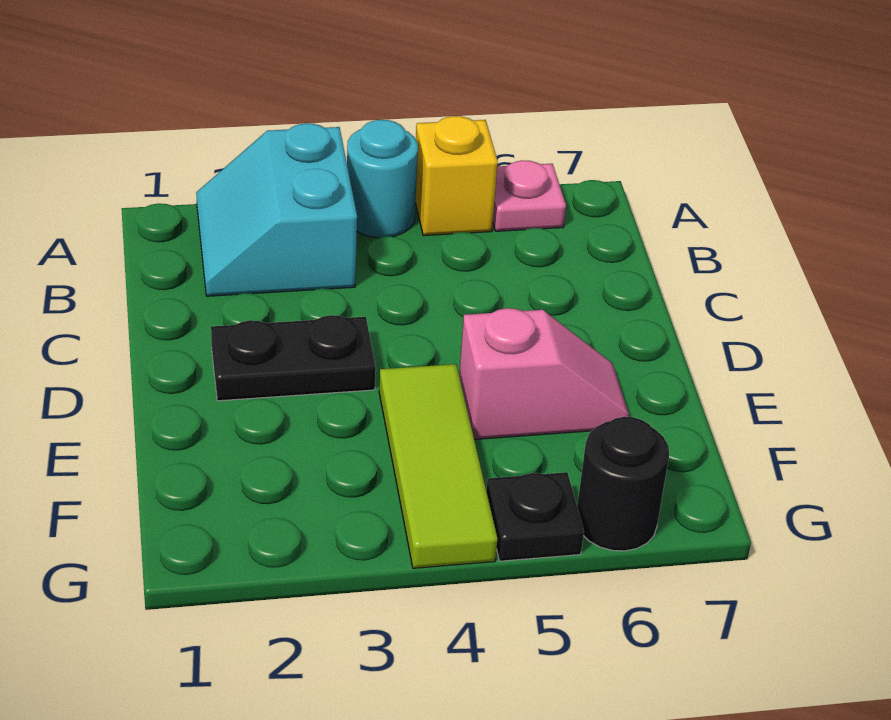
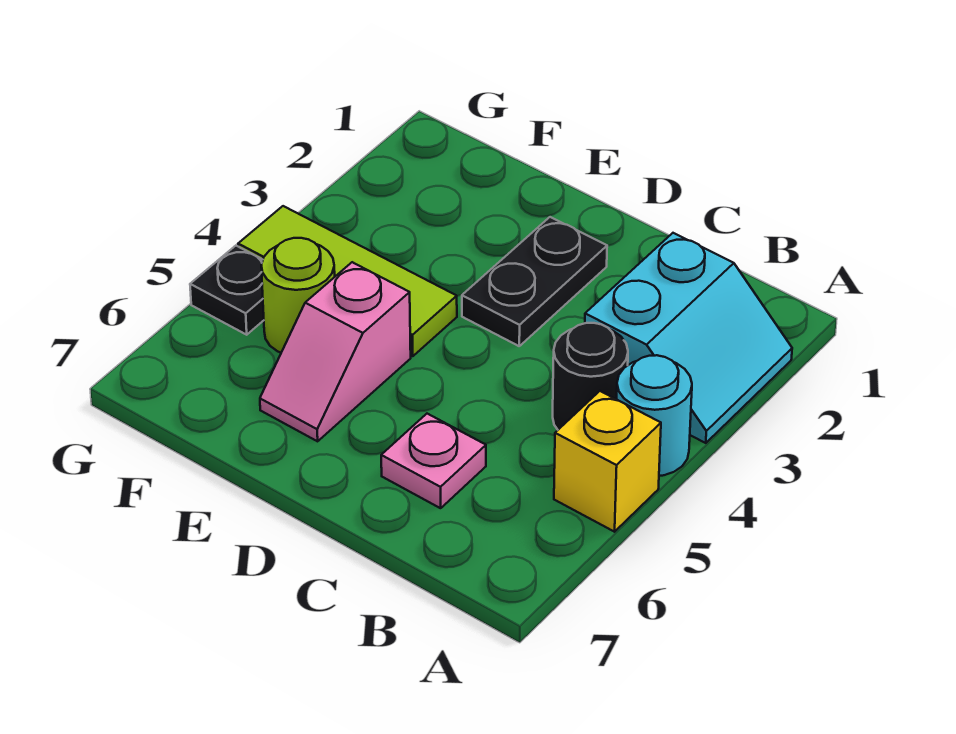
cyan slope A2:B3 level 1 top 3 -> cyan slope A2:B3 level 1 top B
pink plate A6 level 1 -> pink plate C6 level 1
none -> lime round brick F5 level 1
black round brick G6 level 1 -> black round brick B4 level 1

